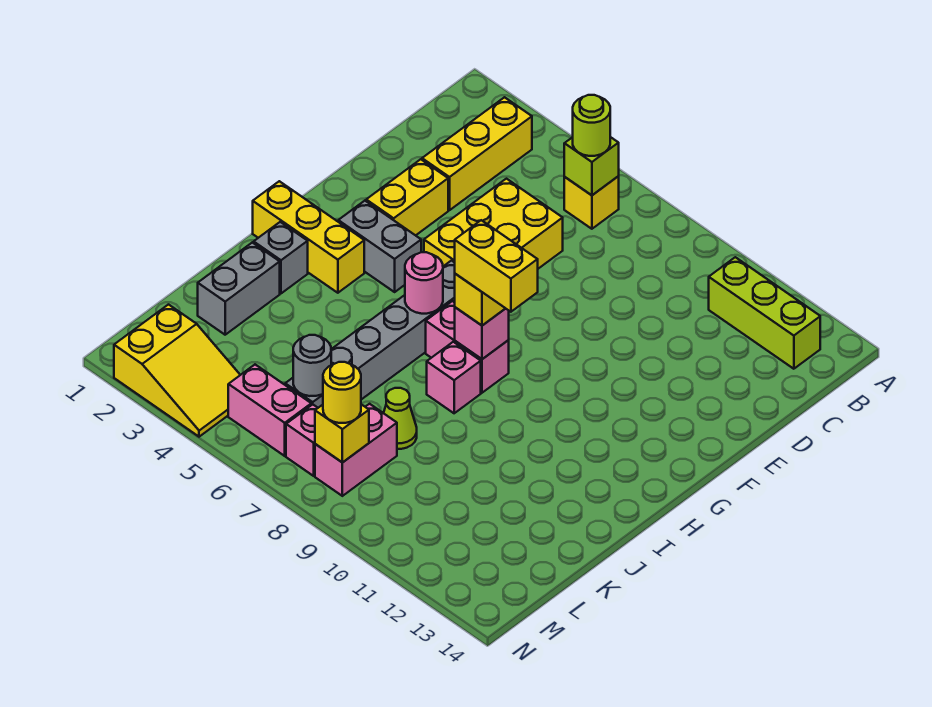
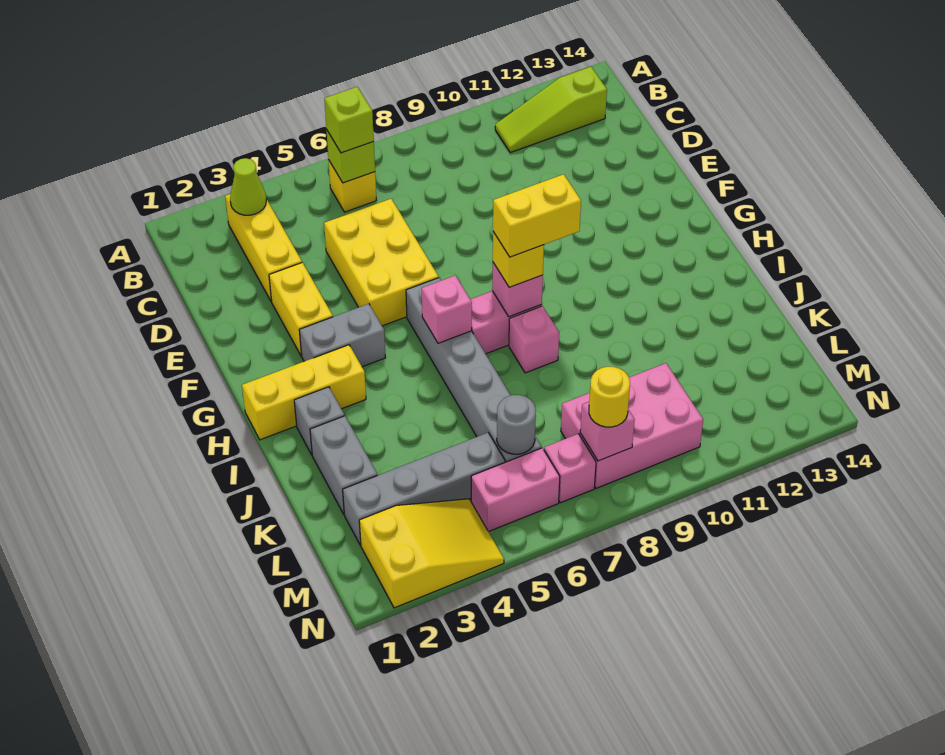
lime round brick B6 level 3 -> lime brick B6 level 3
lime brick B11:B13 level 1 -> lime slope B11:B13 level 1 top 13
pink round brick H6 level 2 -> pink brick H6 level 2
lime cone K8 level 1 -> lime cone B3 level 2
none -> grey brick L2:L5 level 1
pink brick L8:M8 level 1 -> pink brick L8:M10 level 1
yellow brick M8 level 2 -> pink brick M8 level 2

